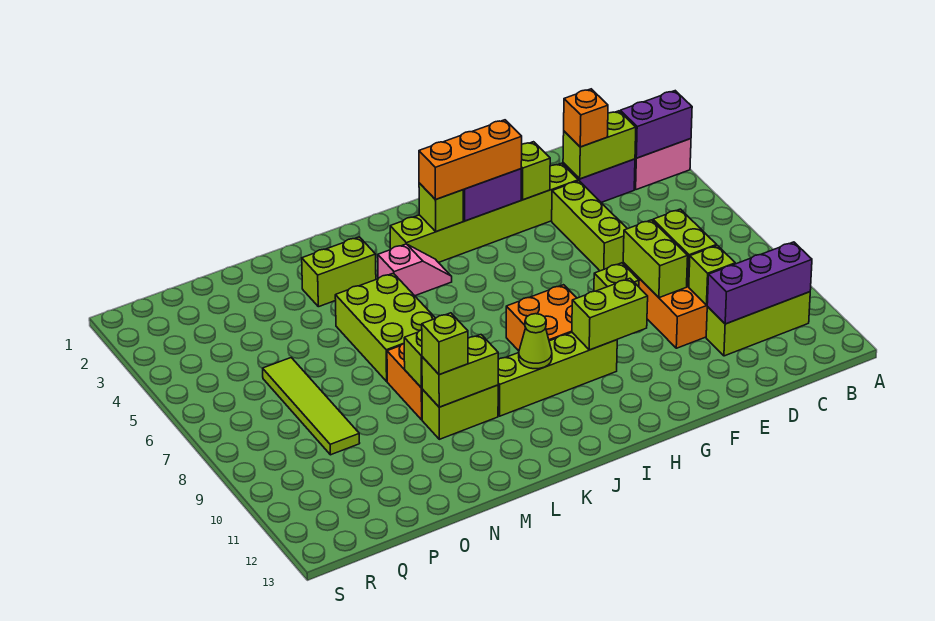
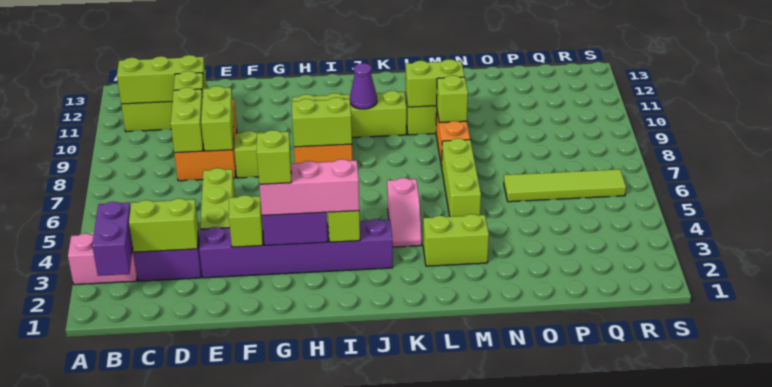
purple brick A3:B3 level 2 -> purple brick B2:B3 level 2
purple brick B11:D11 level 2 -> lime brick B11:D11 level 2
orange brick D3 level 3 -> none
lime brick E3:J3 level 1 -> purple brick E3:J3 level 1
orange brick G3:I3 level 3 -> pink brick G3:I3 level 3
lime brick G10:H10 level 2 -> lime brick H8:I8 level 2
pink slope J4:K4 level 1 top K -> pink slope K4:K5 level 1 top 5
lime cone J10 level 2 -> purple cone J10 level 2
lime brick L5:M7 level 1 -> lime brick M5:M7 level 1
lime brick M10 level 3 -> lime brick G3 level 4
lime tile P6:P9 level 1 -> lime tile O6:R6 level 1

